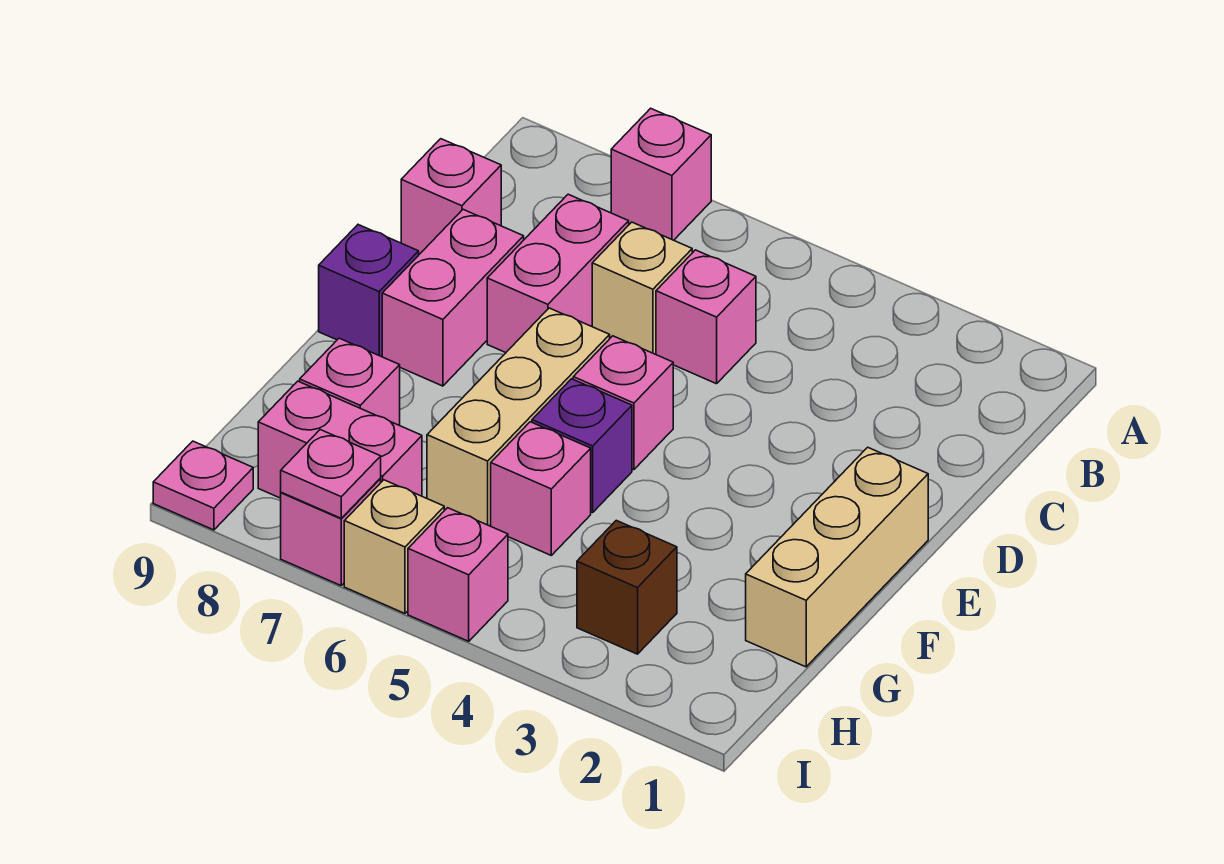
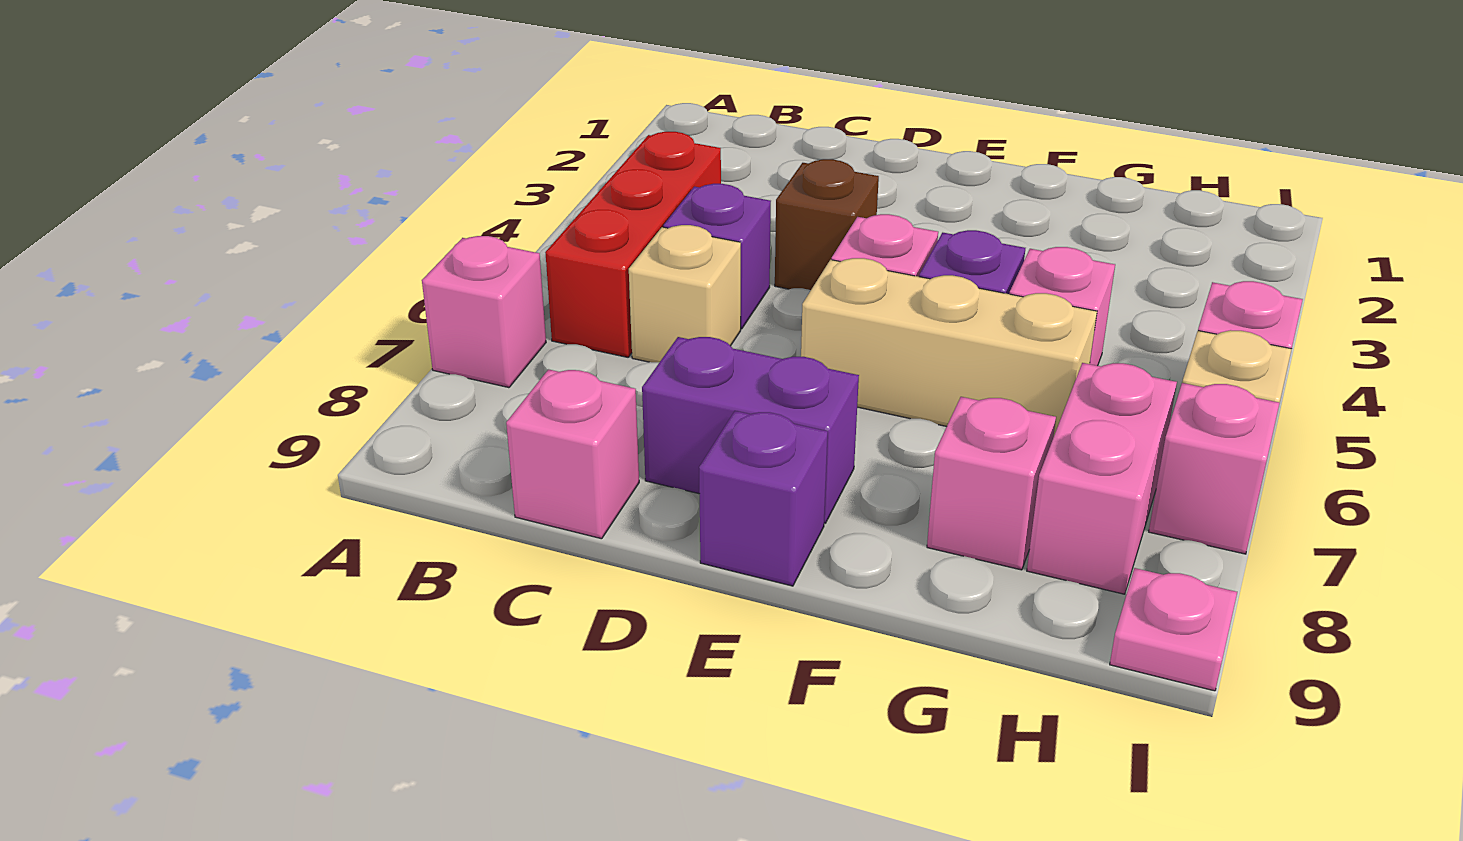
none -> red brick B4:B6 level 1
pink brick C5 level 1 -> purple brick C5 level 1
pink brick C7:D7 level 1 -> none
pink brick D8:E8 level 1 -> purple brick D8:E8 level 1
tan brick E1:G1 level 1 -> none
brown brick H3 level 1 -> brown brick D4 level 1
pink plate I7 level 2 -> none

